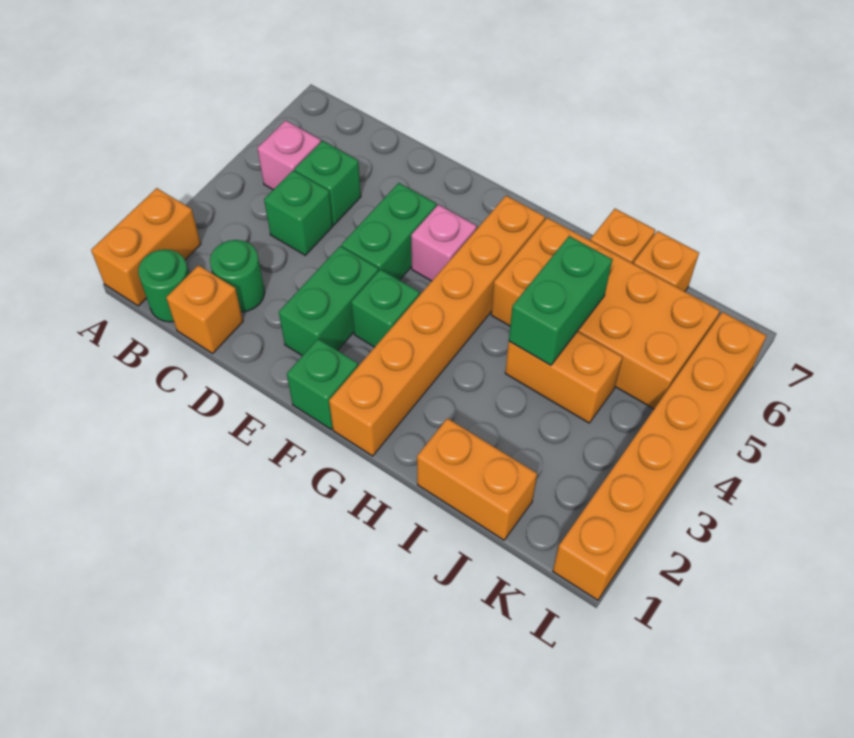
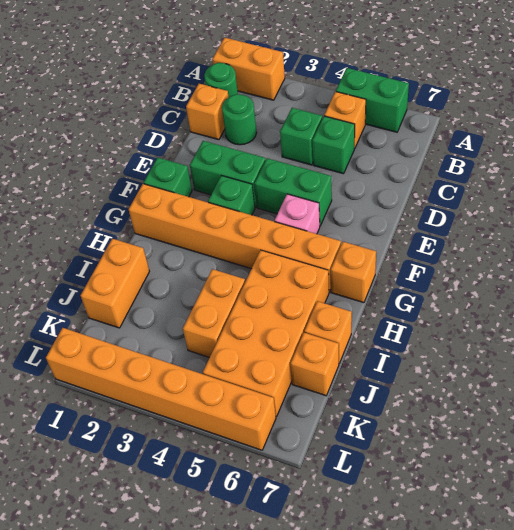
pink brick B5 level 1 -> orange brick B5 level 1
none -> orange brick G7 level 1
green brick I4:I5 level 2 -> green brick A5:A6 level 1

